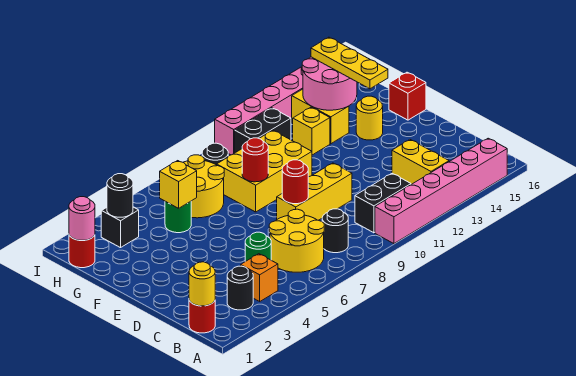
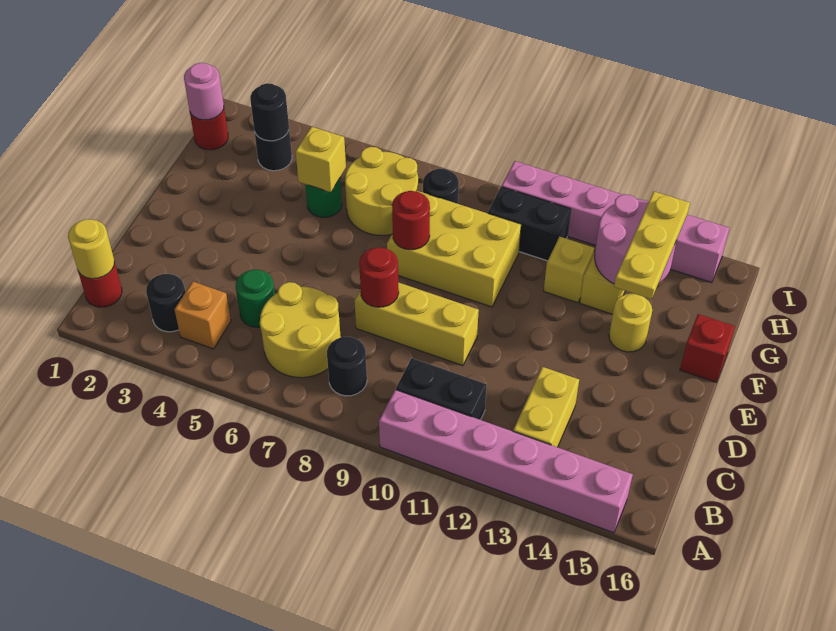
black brick H3 level 1 -> black round brick H3 level 1

